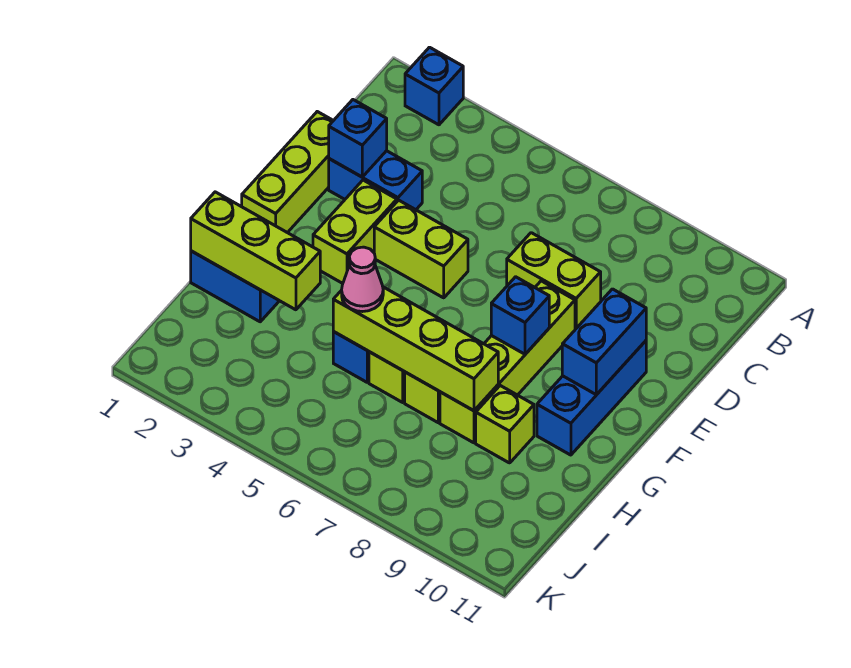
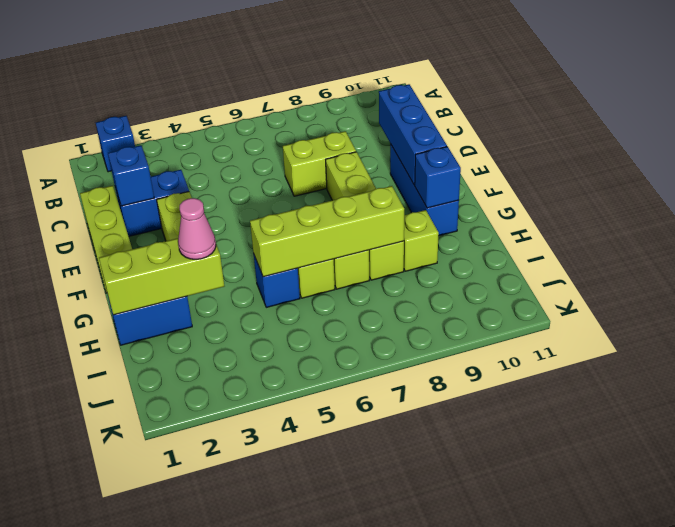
lime brick E4:E5 level 1 -> none
blue brick E10:F10 level 2 -> blue brick D10:F10 level 2
blue brick F8 level 2 -> blue brick G10 level 2
pink cone H5 level 3 -> pink cone H3 level 3

